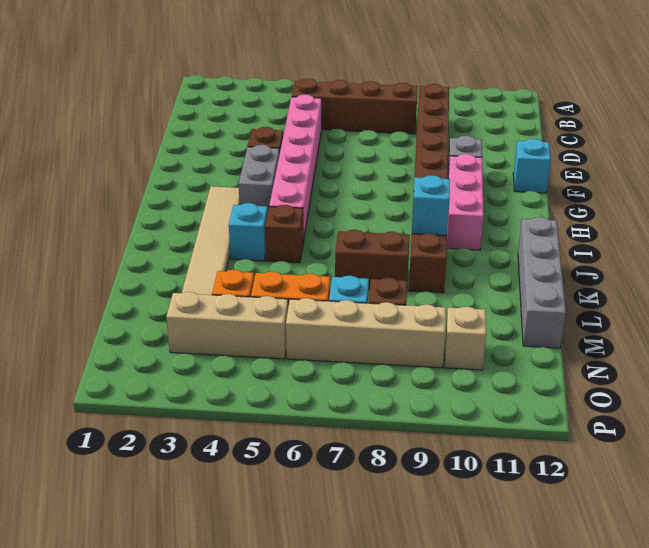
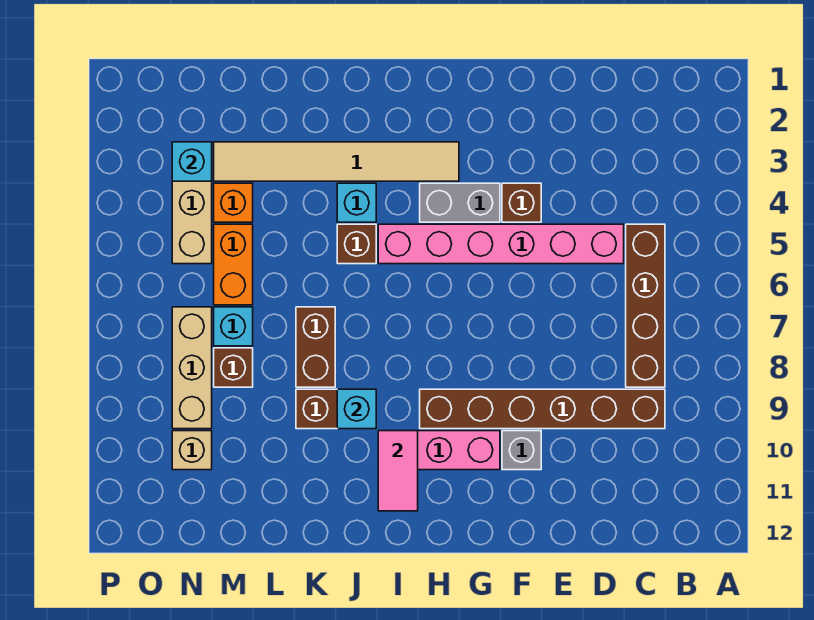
cyan brick F12 level 1 -> cyan brick N3 level 2
none -> pink tile I10:I11 level 2
grey brick J12:M12 level 1 -> none
tan brick N6:N9 level 1 -> tan brick N7:N9 level 1

